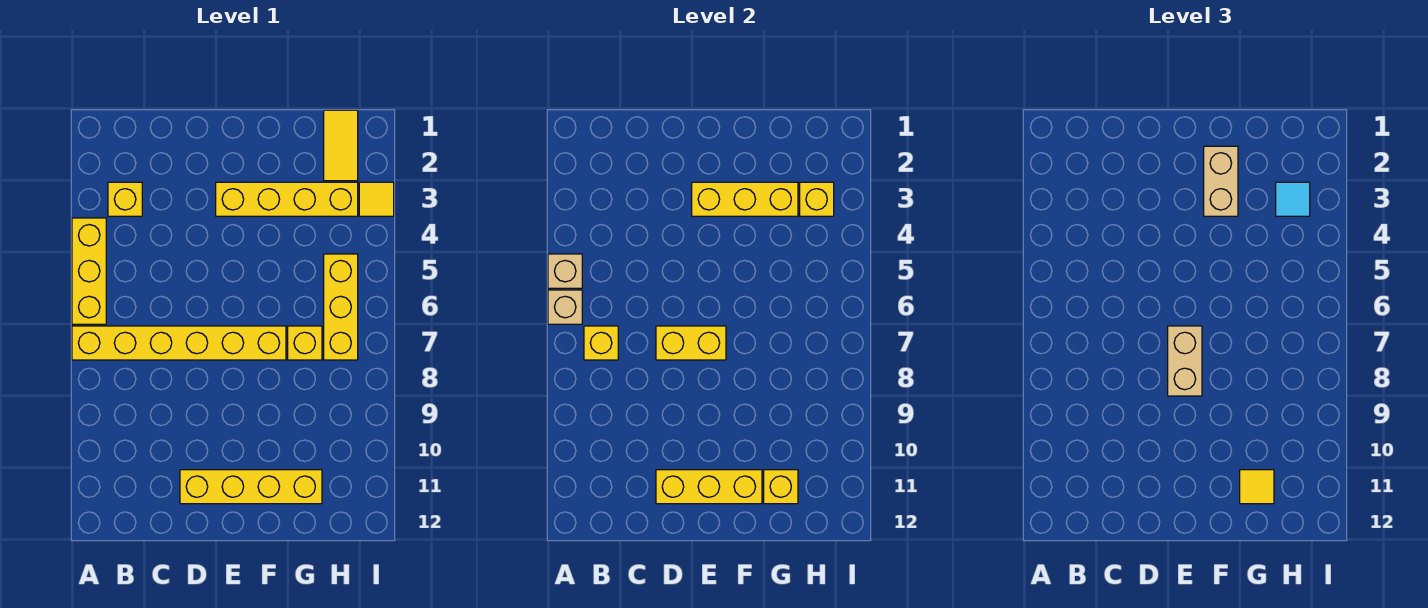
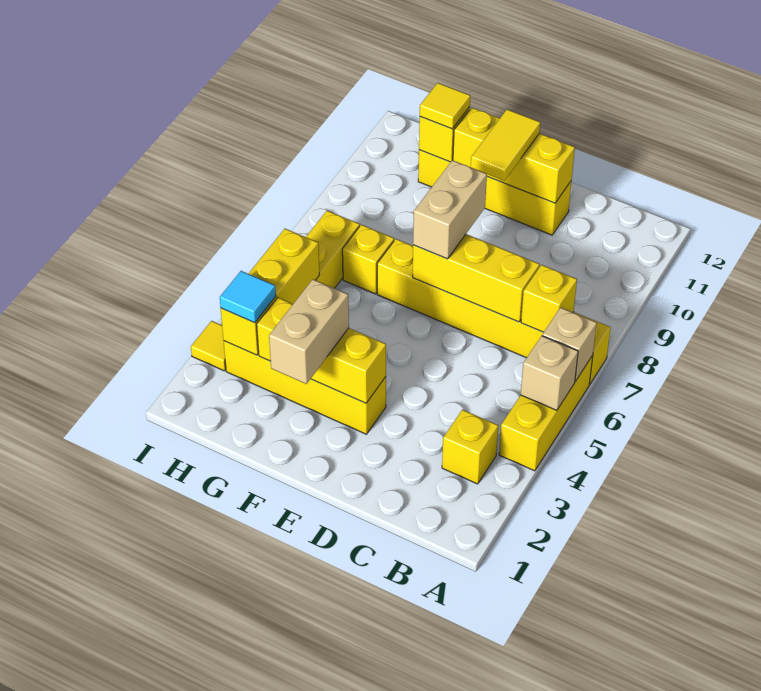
yellow brick D7:E7 level 2 -> yellow brick C7:E7 level 2
yellow tile H1:H2 level 1 -> yellow tile E10:E11 level 3
yellow brick H3 level 2 -> yellow brick H3:H5 level 2

